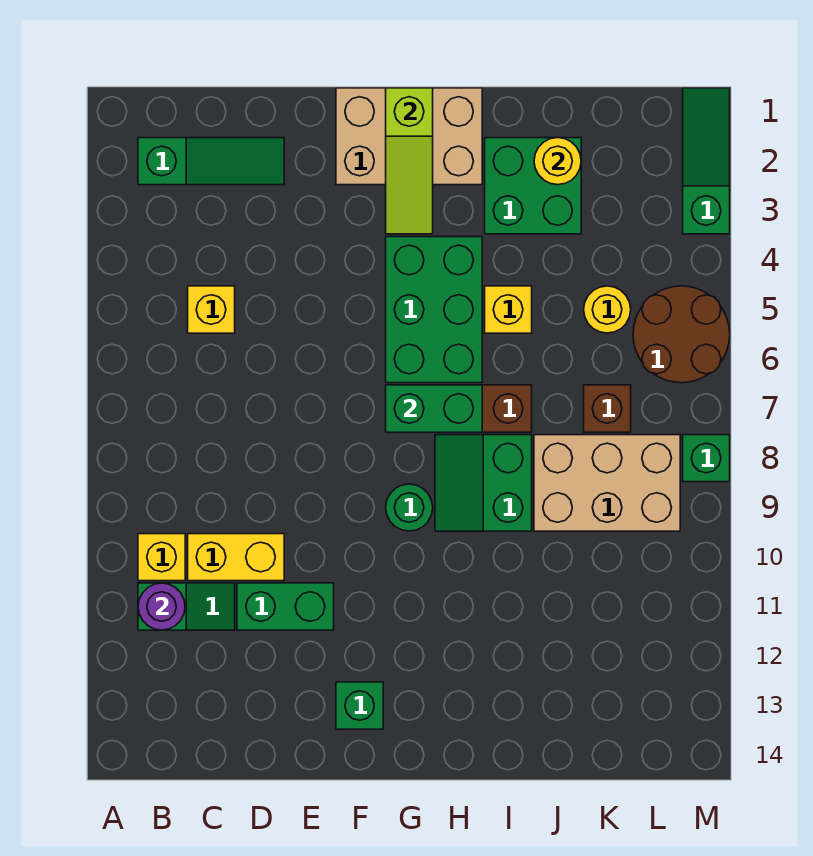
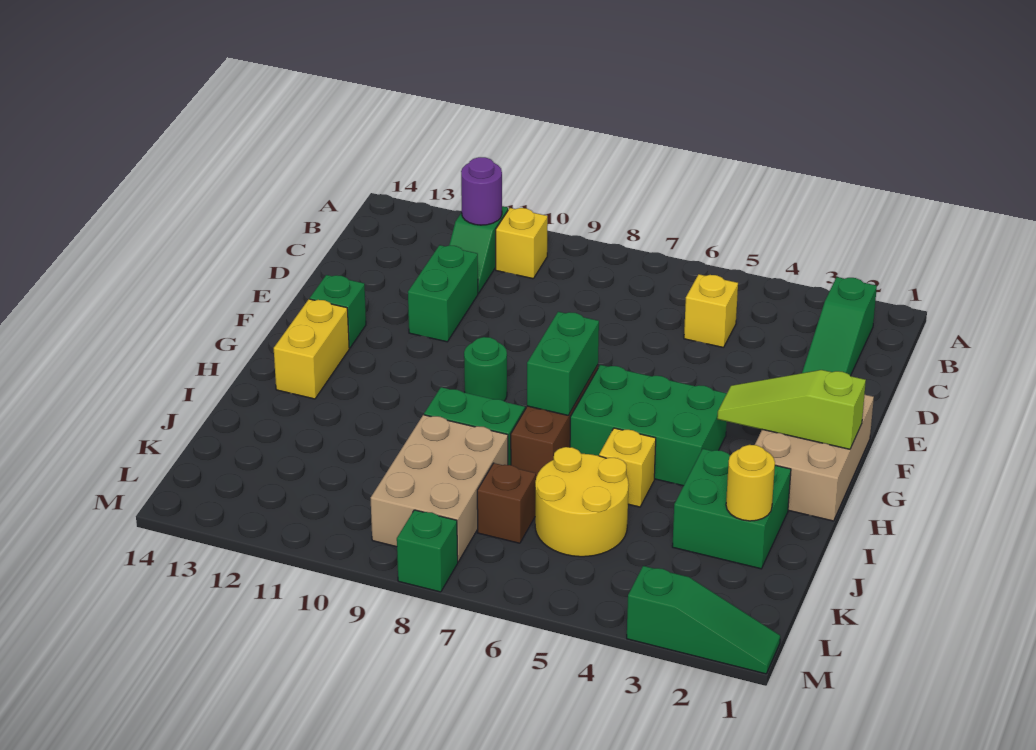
yellow brick C10:D10 level 1 -> yellow brick G13:H13 level 1
yellow round brick K5 level 1 -> yellow round brick J5:K6 level 1
brown round brick L5:M6 level 1 -> none

